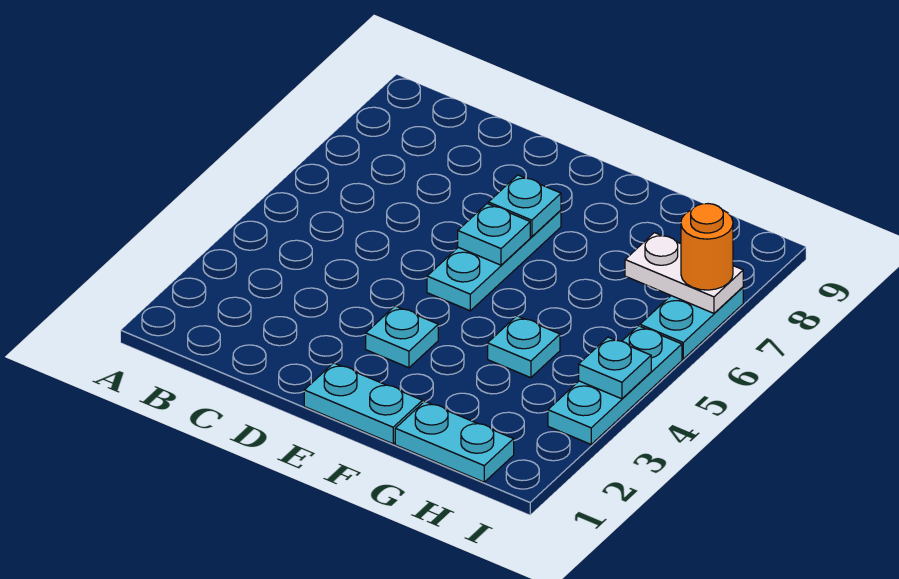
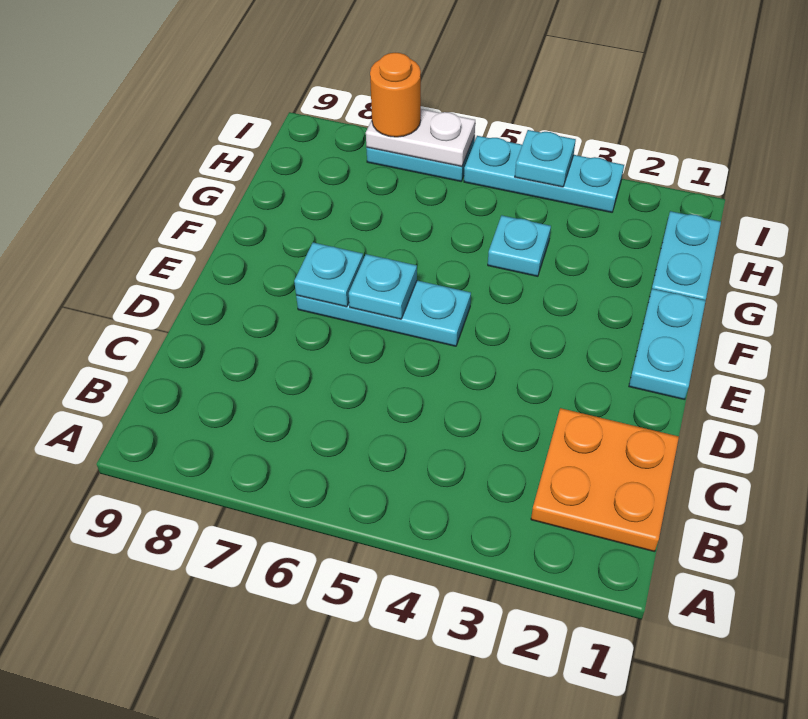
none -> orange plate B1:C2 level 1
cyan plate E3 level 1 -> none
white plate H7:I7 level 2 -> white plate I6:I7 level 2

